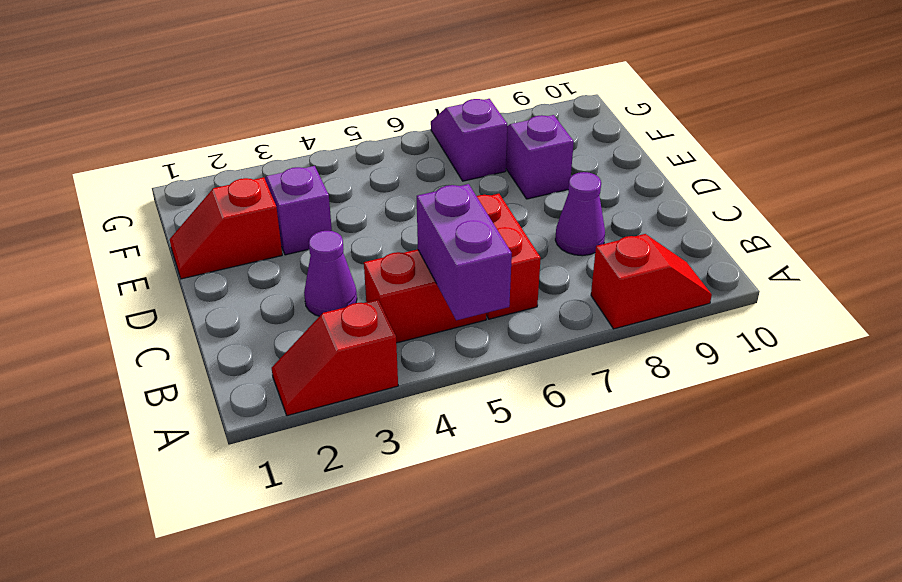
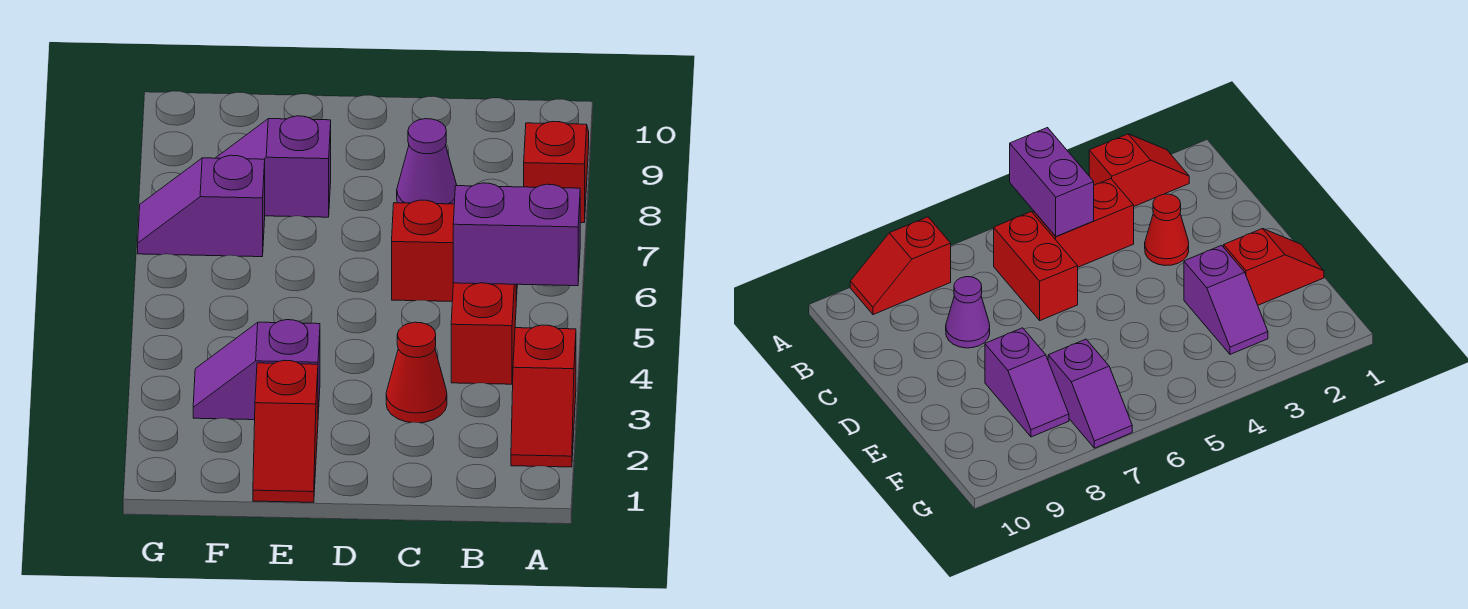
purple cone C3 level 1 -> red cone C3 level 1

